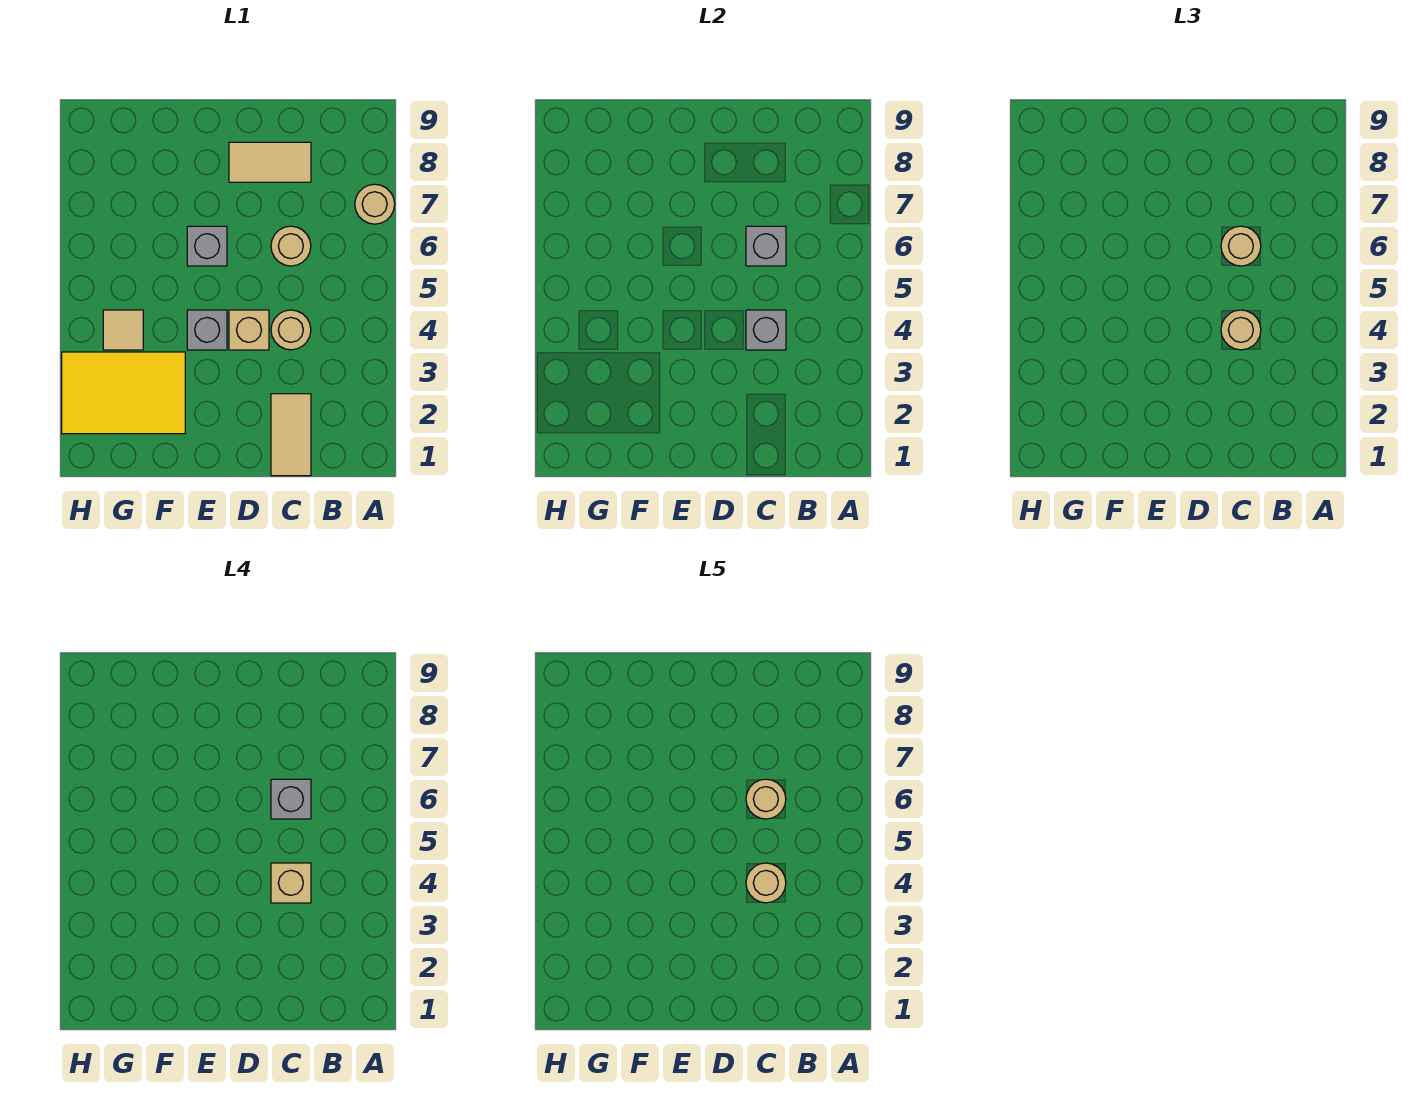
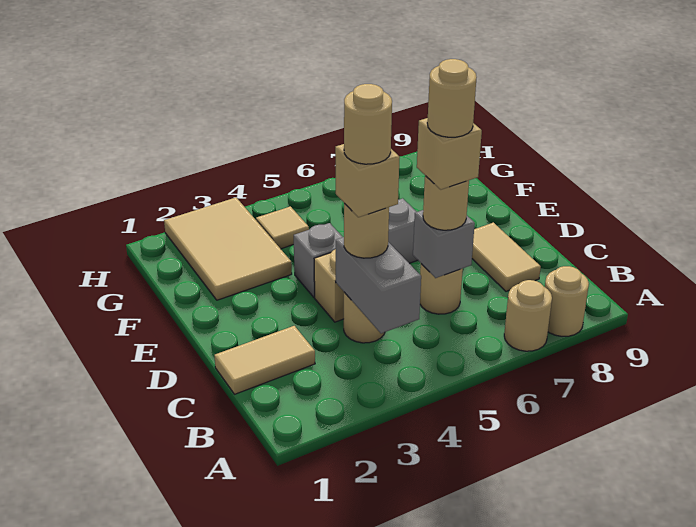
none -> tan round brick A8 level 1
grey brick C4 level 2 -> grey brick B4:C4 level 2
grey brick C6 level 4 -> tan brick C6 level 4
yellow tile F2:H3 level 1 -> tan tile F2:H3 level 1

